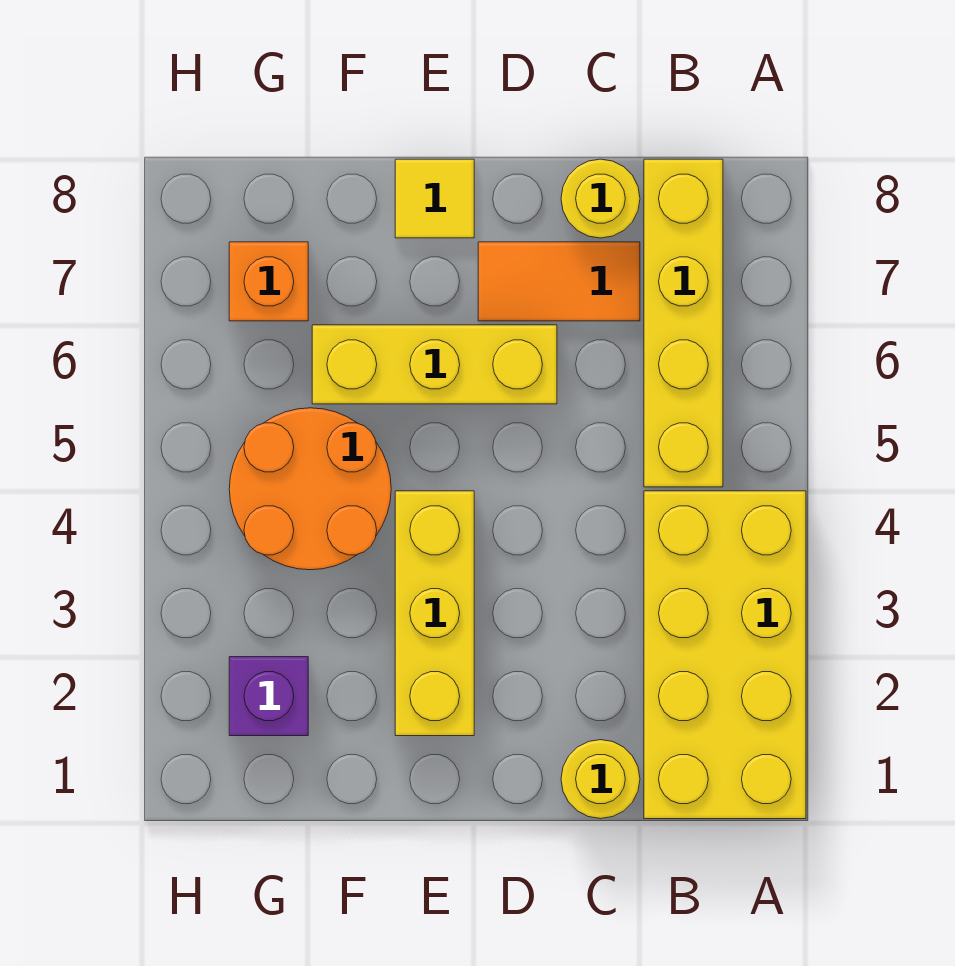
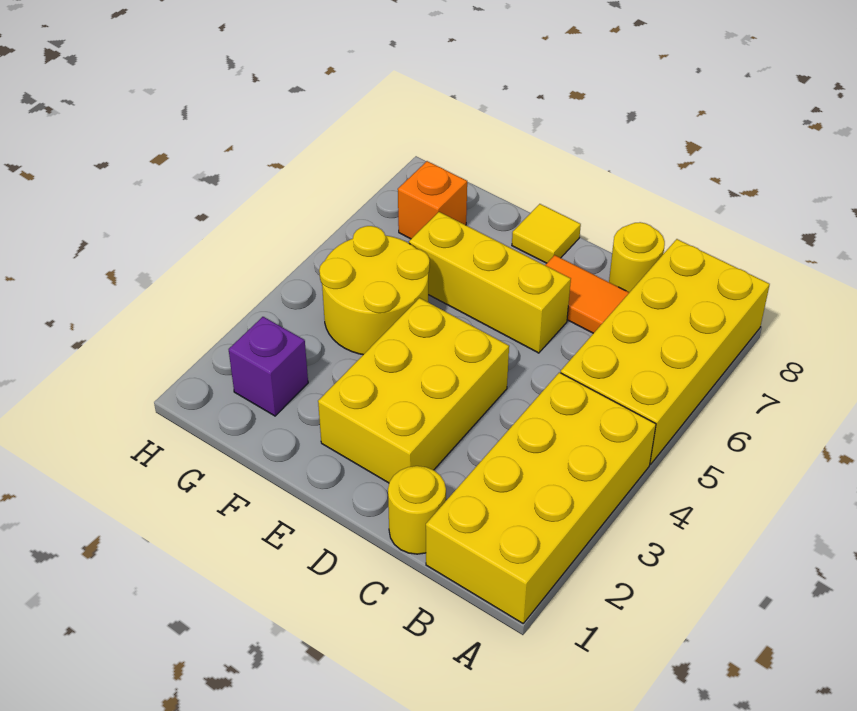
yellow brick B5:B8 level 1 -> yellow brick A5:B8 level 1
yellow brick E2:E4 level 1 -> yellow brick D2:E4 level 1
orange round brick F4:G5 level 1 -> yellow round brick F4:G5 level 1

